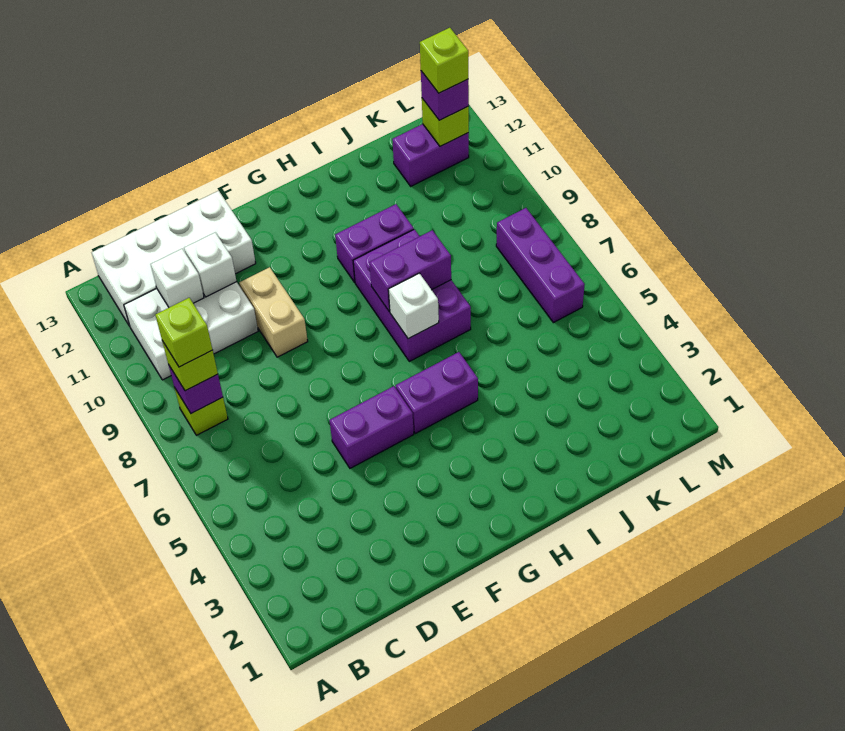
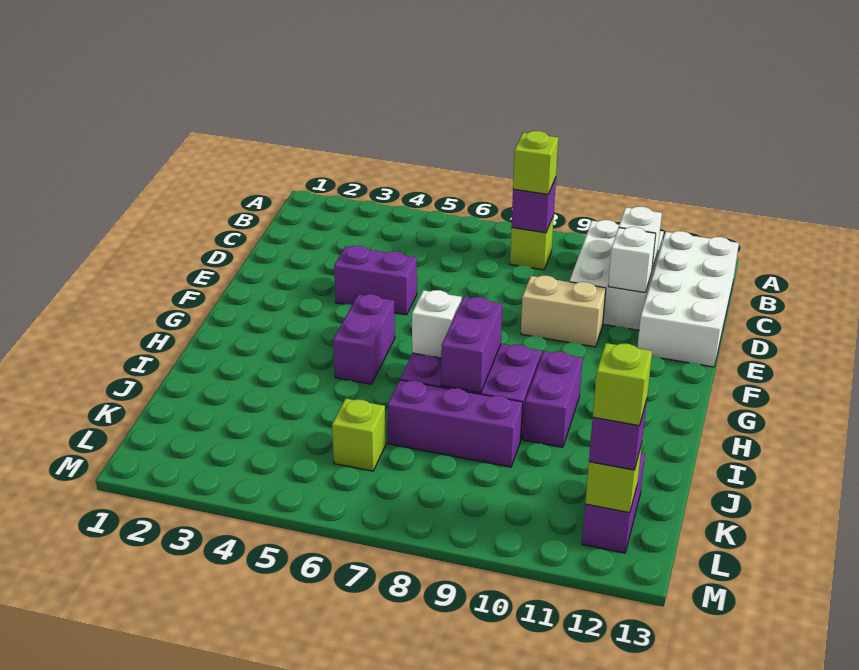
lime brick B8 level 4 -> lime brick K6 level 1
purple brick E5:F5 level 1 -> purple brick E4:E5 level 1
purple brick L6:L8 level 1 -> purple brick J7:J9 level 1

